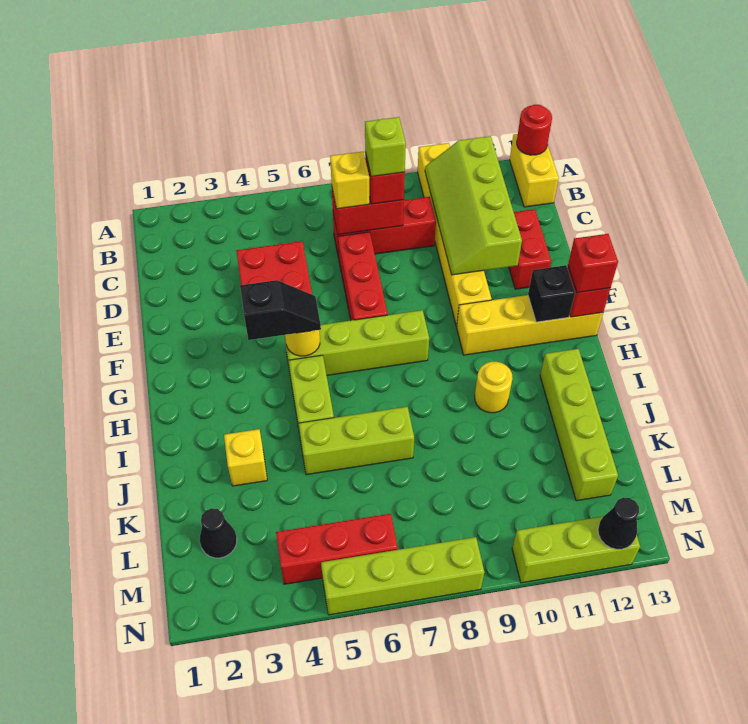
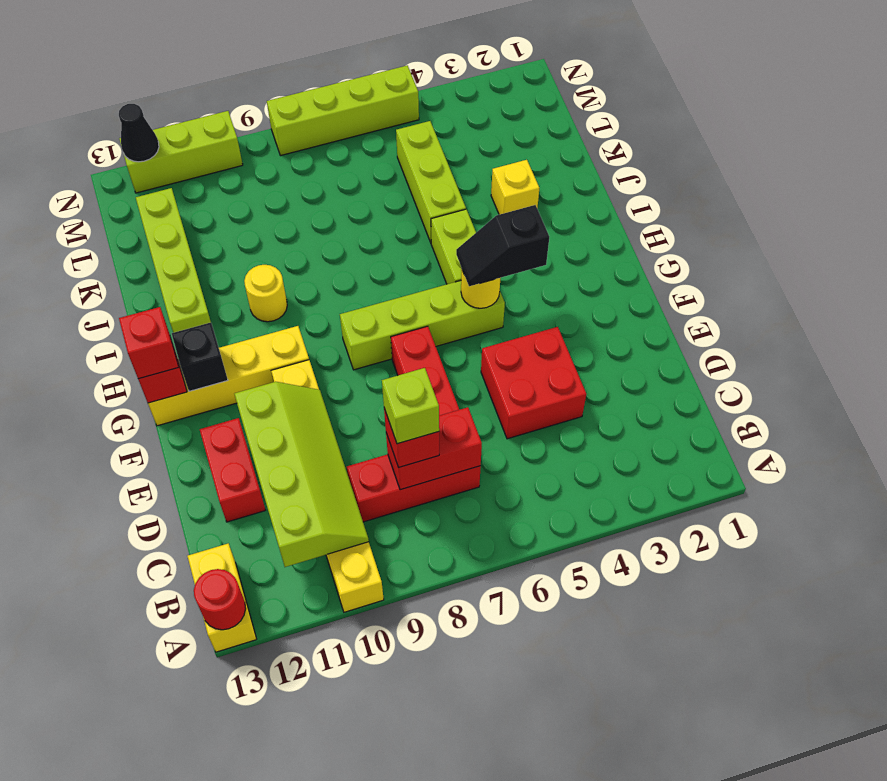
yellow brick C7 level 3 -> none
lime brick J5:J7 level 1 -> lime brick J5:L5 level 1
black cone L2 level 1 -> none
red brick M4:M6 level 1 -> none

